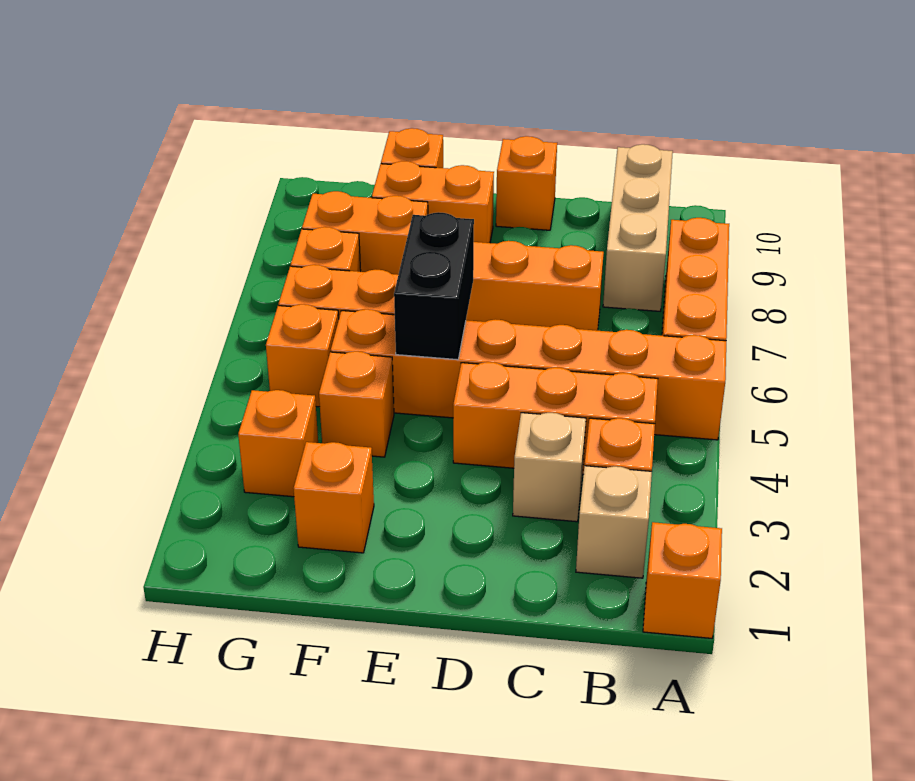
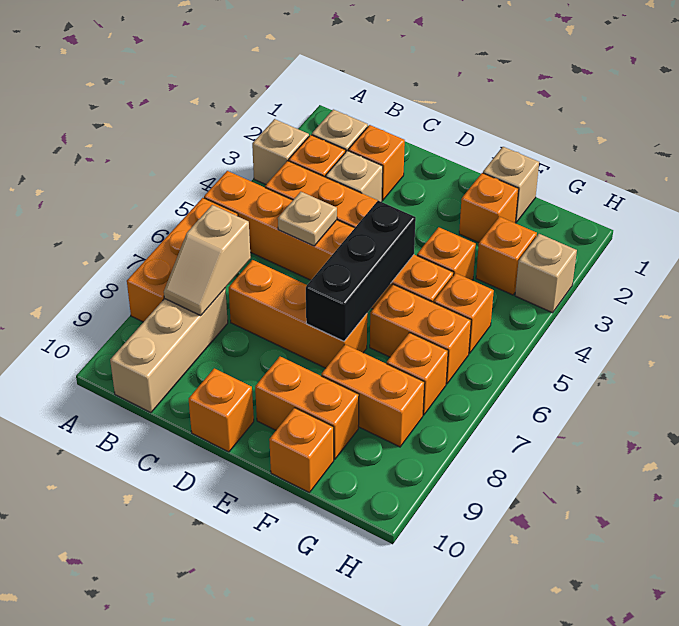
orange brick A1 level 1 -> orange brick C2 level 1
none -> tan brick A3 level 1
none -> tan slope B7:B8 level 2 top 7
none -> tan plate C5 level 2
black brick E5:E6 level 2 -> black brick E5:E7 level 2
none -> tan brick F1 level 1
none -> tan brick H3 level 1

